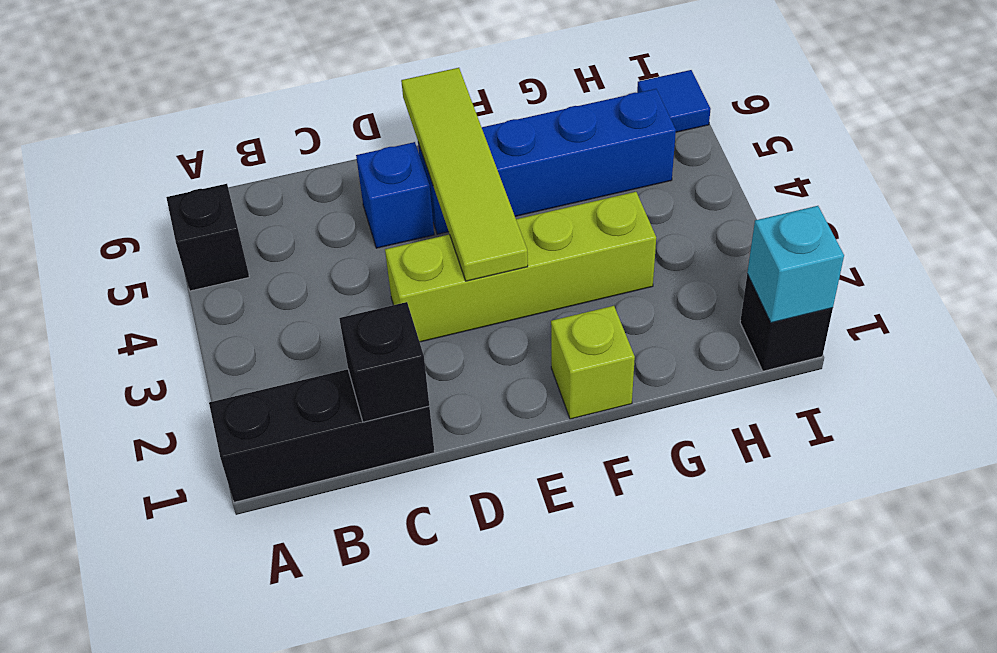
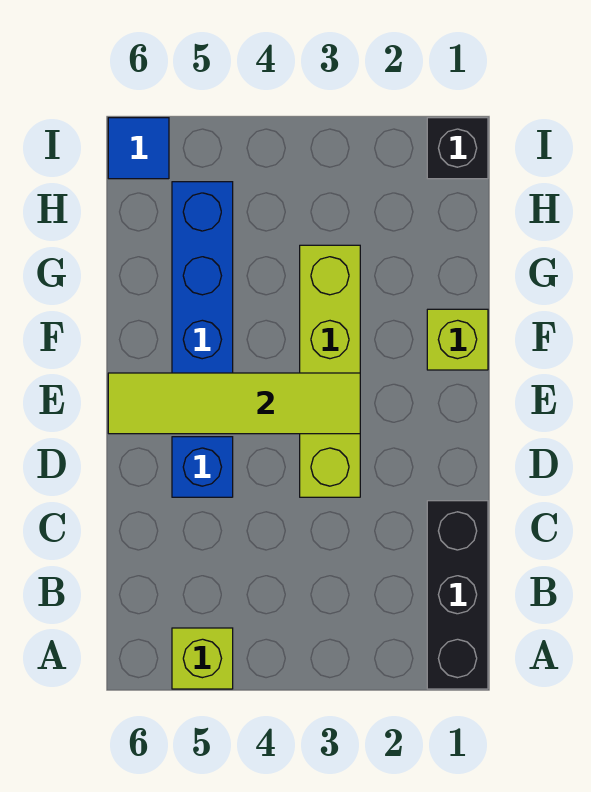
black brick A5 level 1 -> lime brick A5 level 1
black brick C1 level 2 -> none
cyan brick I1 level 2 -> none

